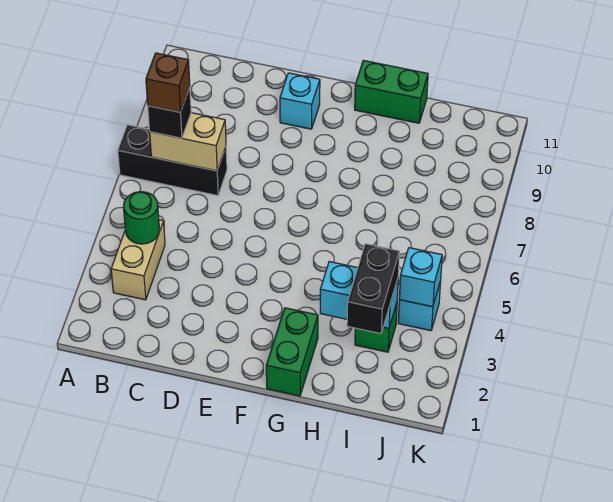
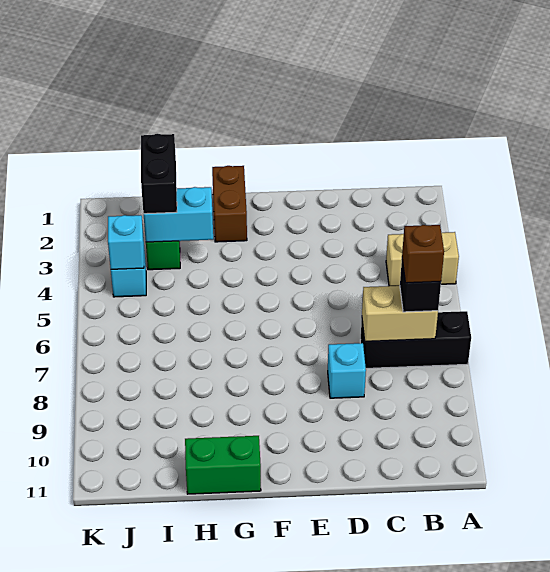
tan brick B3:B4 level 1 -> tan brick A4:B4 level 1
green round brick B4 level 2 -> none
cyan brick E10 level 1 -> cyan brick D8 level 1
green brick G1:G2 level 1 -> brown brick G1:G2 level 1

